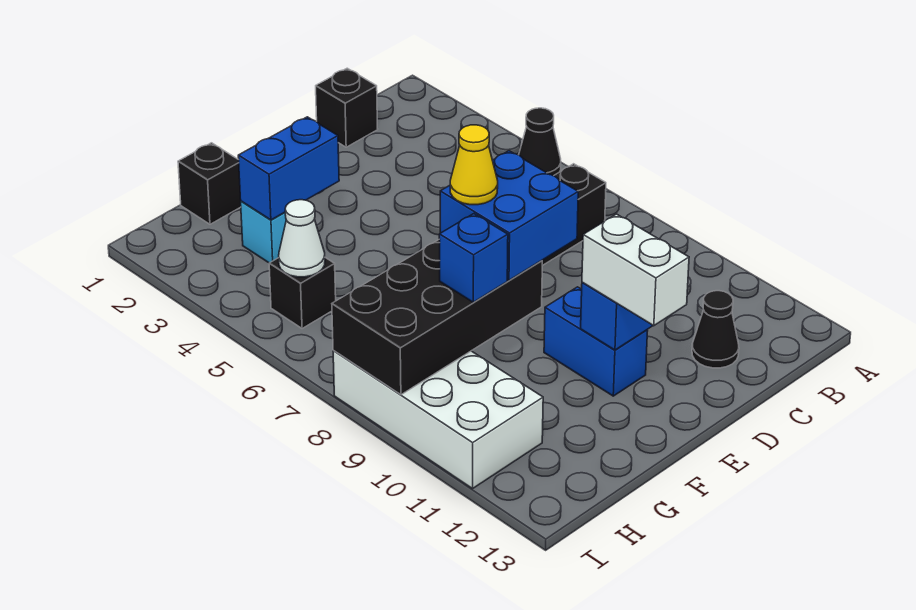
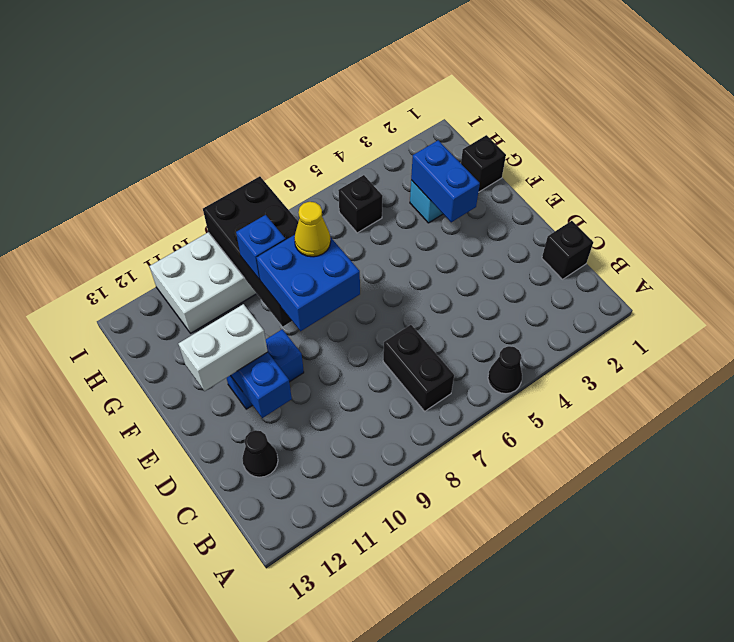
white cone H5 level 2 -> none

